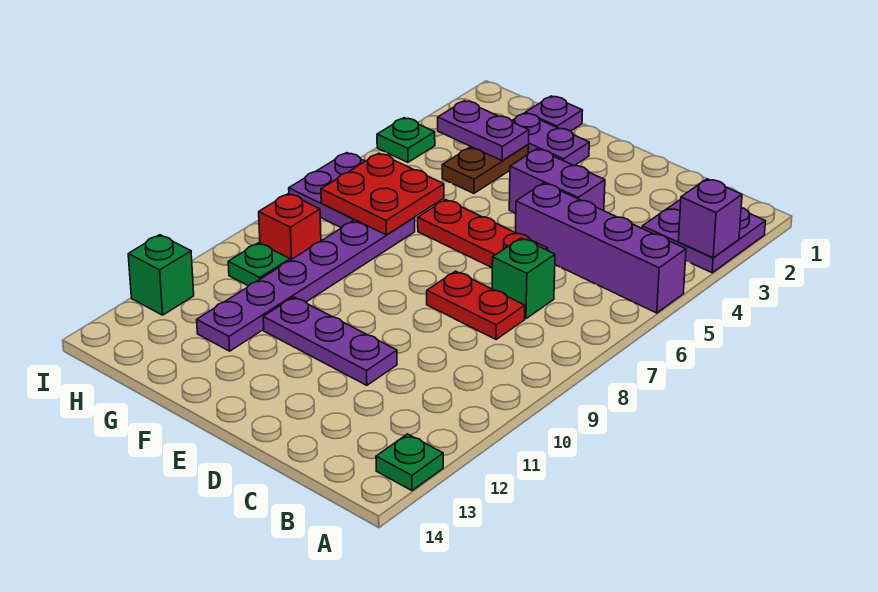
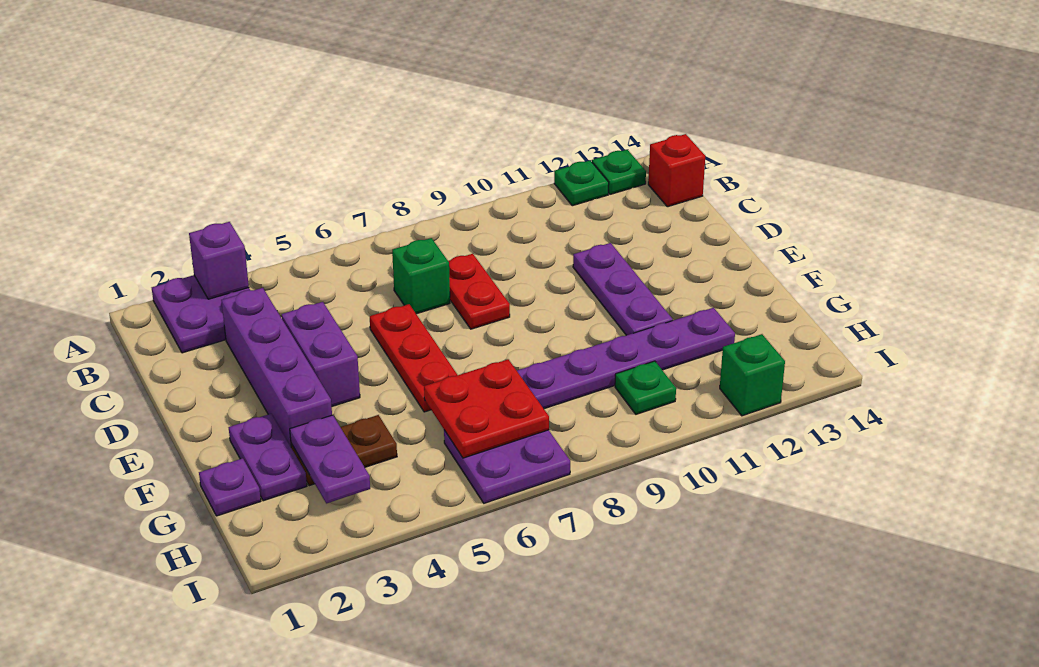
purple brick A5:D5 level 1 -> purple brick C3:F3 level 1
red brick H9 level 1 -> red brick B14 level 1
green plate I4 level 1 -> green plate A12 level 1

